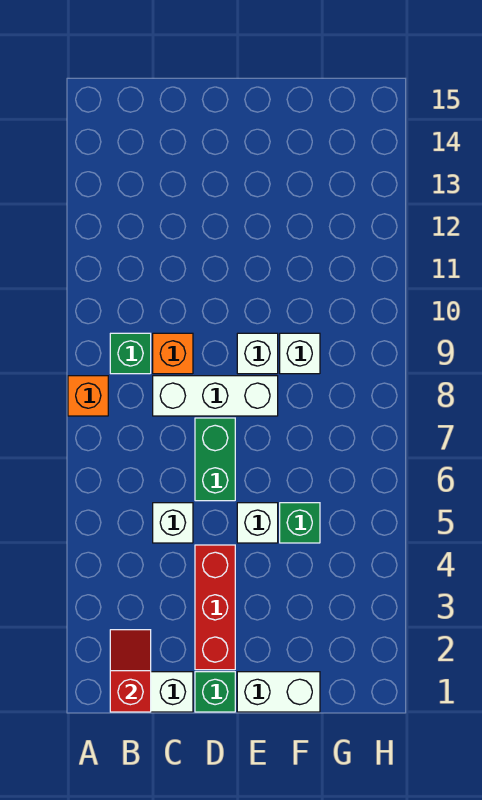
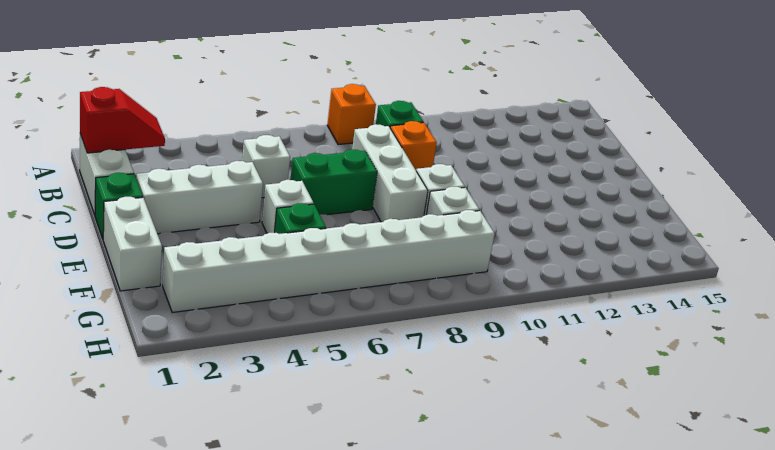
red brick D2:D4 level 1 -> white brick D2:D4 level 1
none -> white brick G2:G9 level 1

